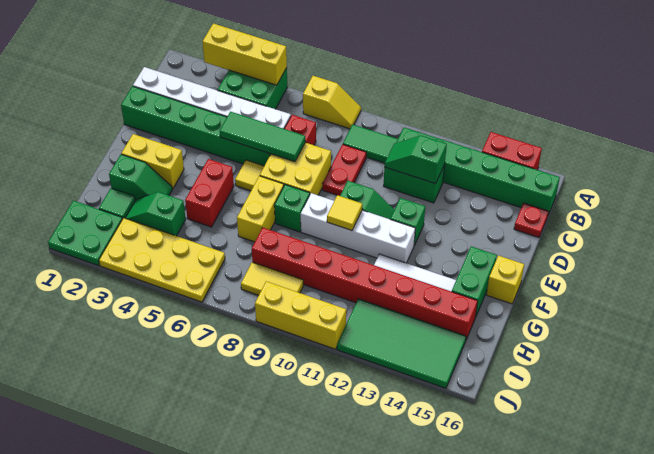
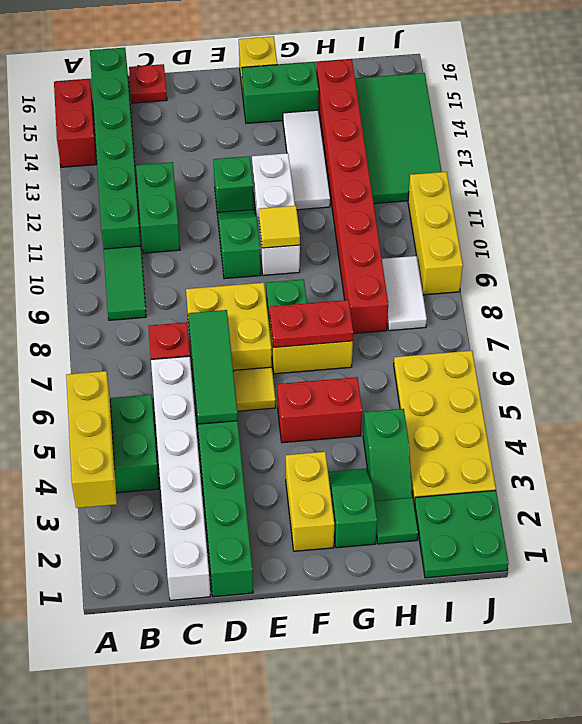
yellow slope A7:A8 level 1 top 7 -> none
red plate C9:D9 level 1 -> red plate F7:G7 level 2
green slope C11:C12 level 2 top 12 -> none
white brick F9:F12 level 1 -> white brick F10:F12 level 1
yellow tile I8:I9 level 1 -> white tile I8:I9 level 1

